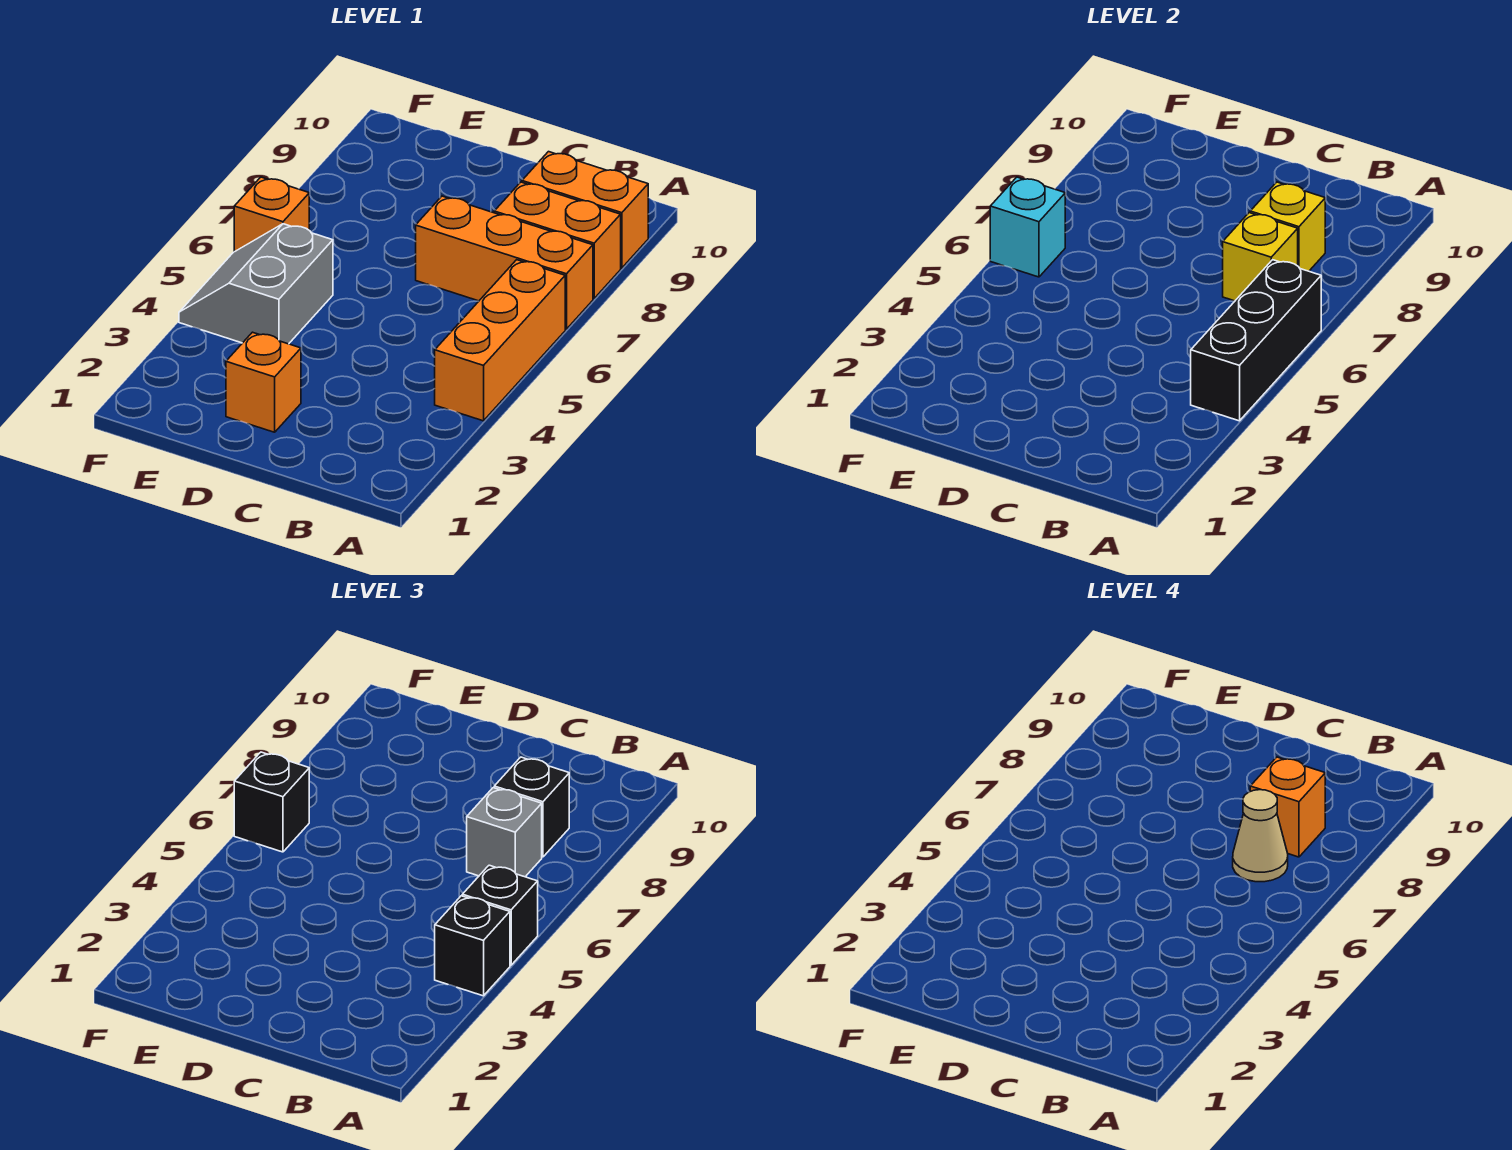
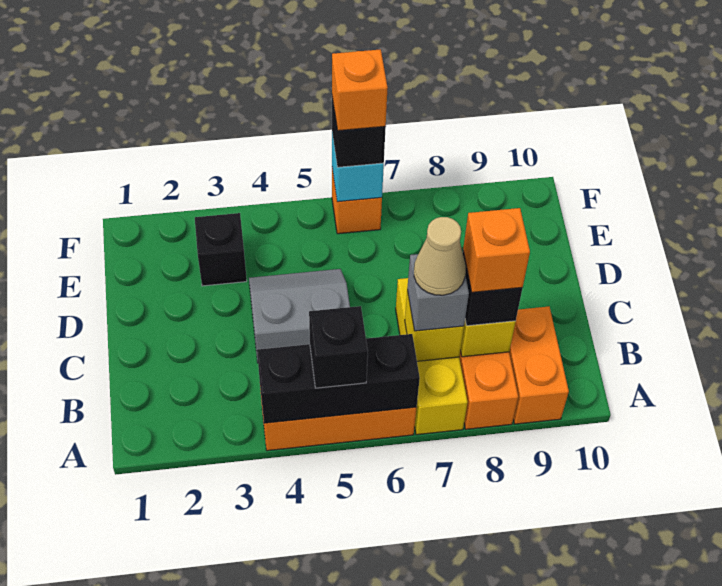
black brick A4 level 3 -> black brick E3 level 1
orange brick A7:C7 level 1 -> yellow brick A7:C7 level 1
orange brick D2 level 1 -> orange brick F6 level 4
grey slope E4:F5 level 1 top E -> grey slope C4:D5 level 1 top C

